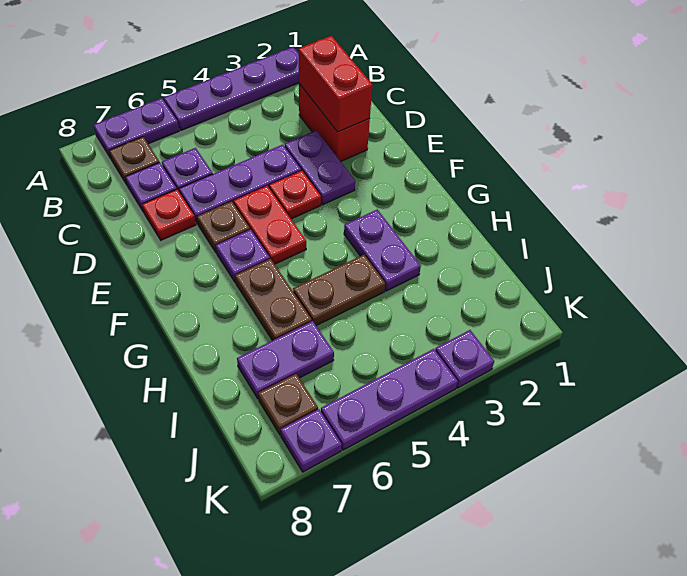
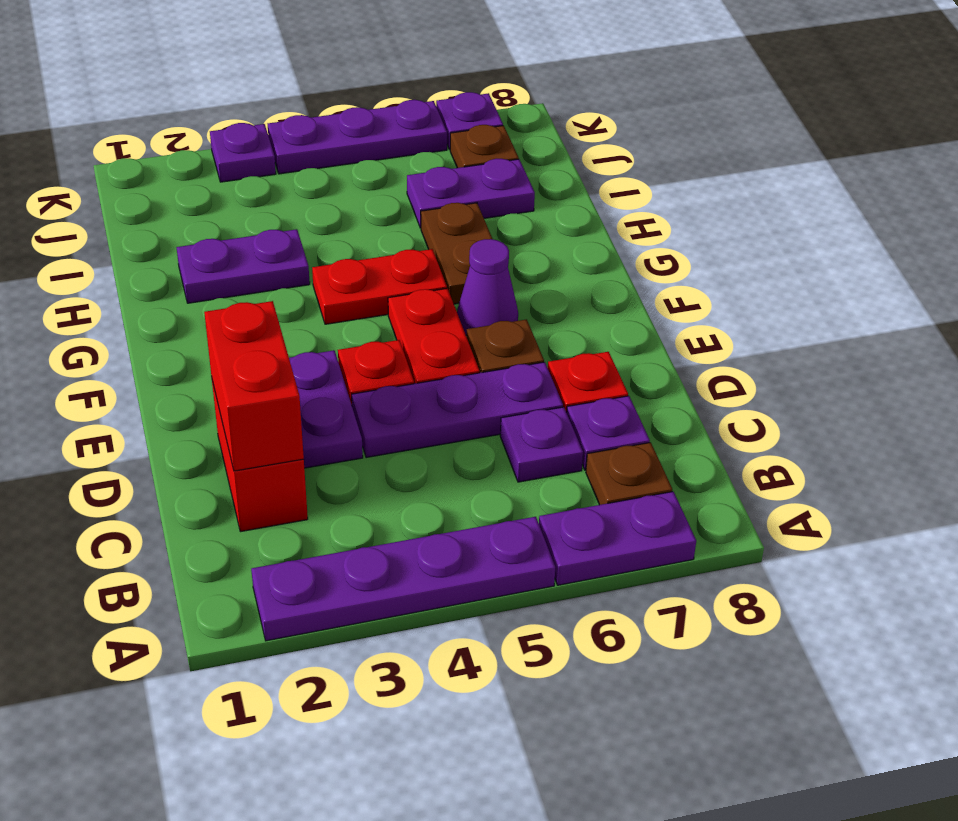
purple plate F6 level 1 -> purple cone F6 level 1
purple plate G3:H3 level 1 -> purple plate H2:H3 level 1
none -> red plate G4:G5 level 1
brown plate H4:H5 level 1 -> none

